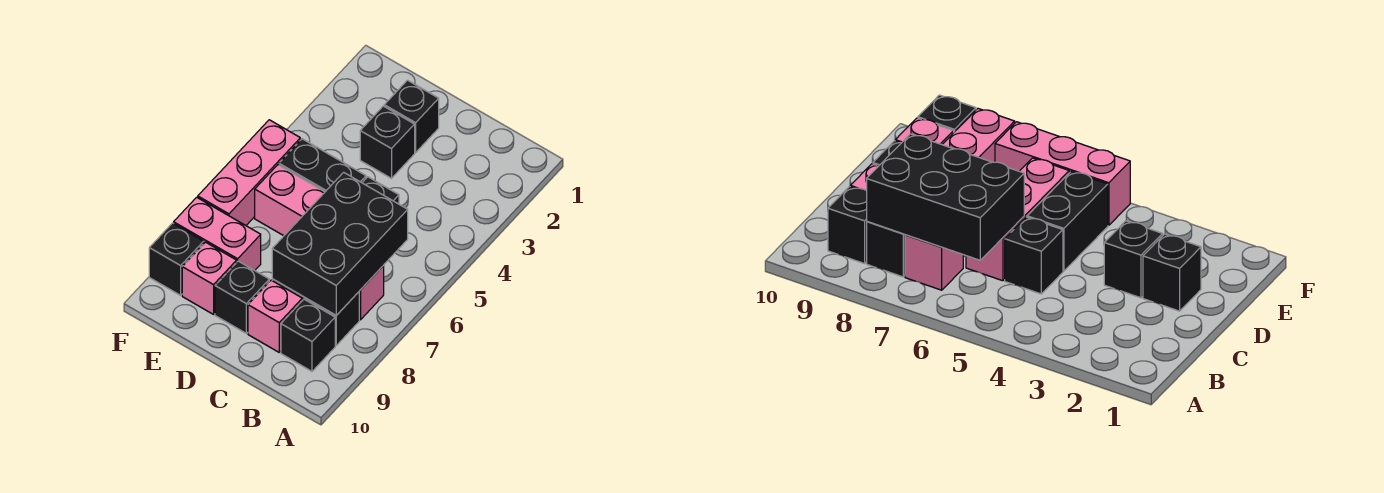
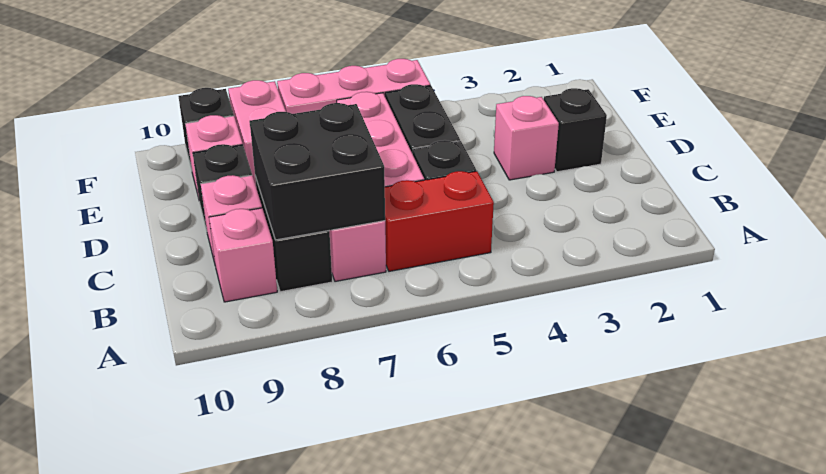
none -> red brick B5:B6 level 1
black brick B6:C8 level 2 -> black brick B7:C8 level 2
black brick B9 level 1 -> pink brick B9 level 1
black brick D3 level 1 -> pink brick D3 level 1

